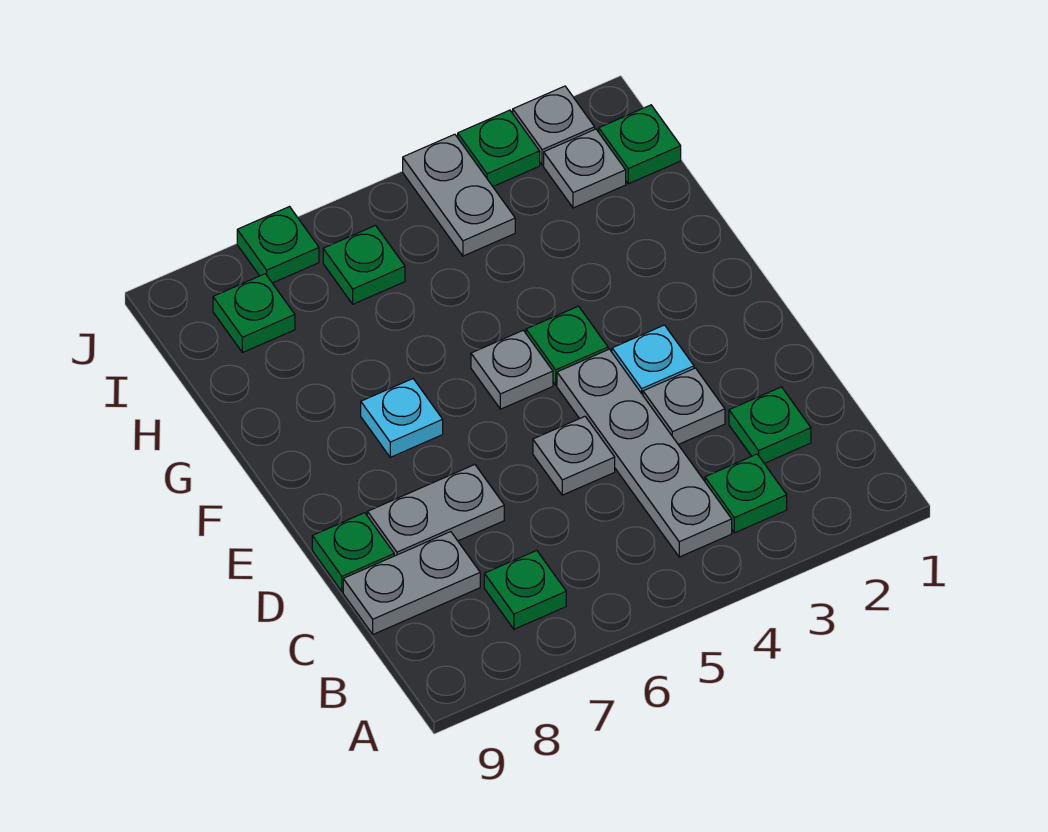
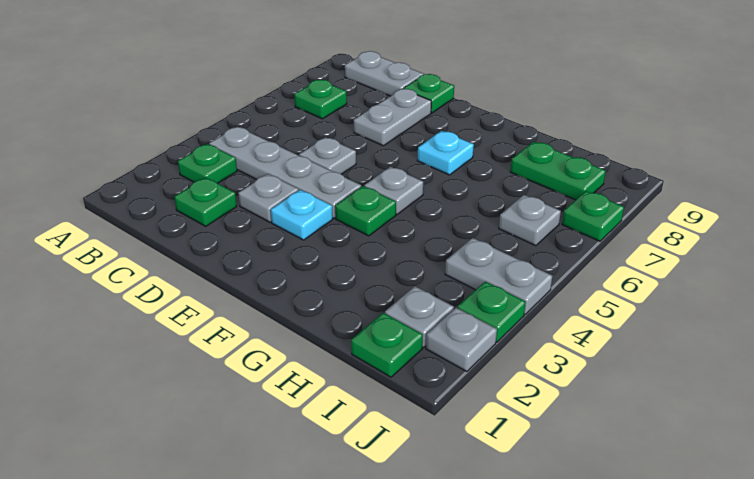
grey plate C8:C9 level 1 -> grey plate B9:C9 level 1
green plate I6 level 1 -> grey plate I6 level 1
green plate I8 level 1 -> green plate H8:I8 level 1

